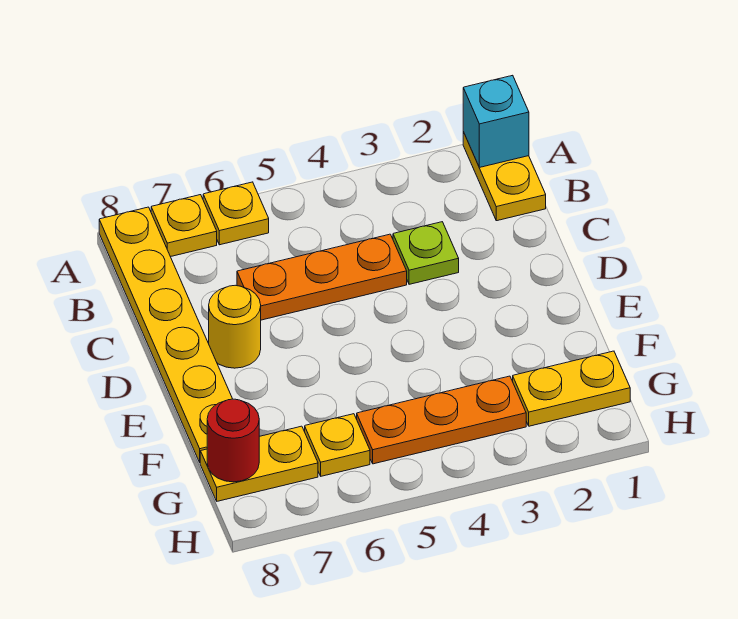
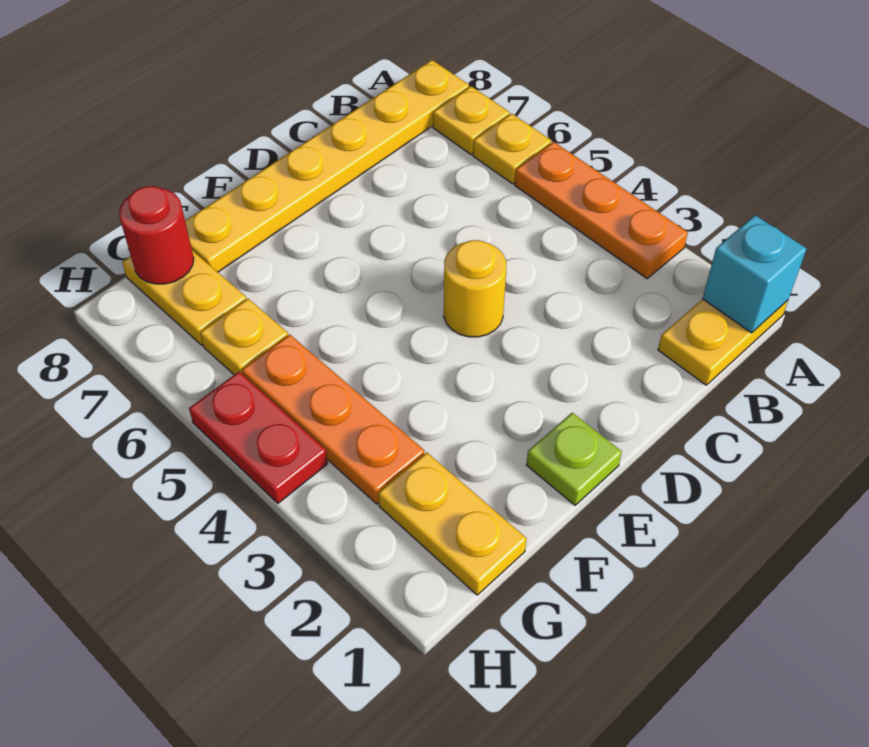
lime plate C3 level 1 -> lime plate E1 level 1
orange plate C4:C6 level 1 -> orange plate A3:A5 level 1
yellow round brick D7 level 1 -> yellow round brick D4 level 1
none -> red plate H4:H5 level 1

